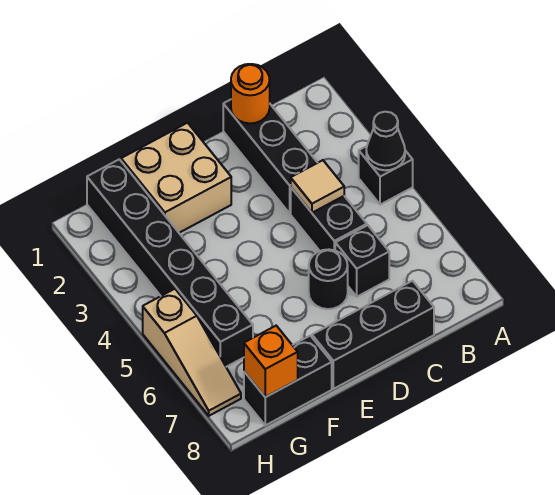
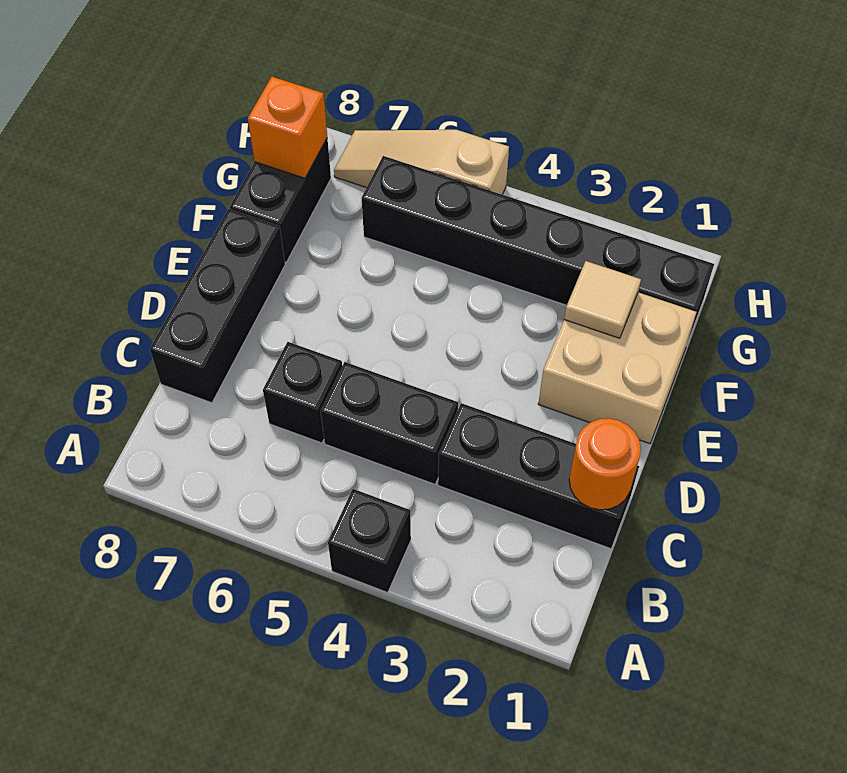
black cone A4 level 2 -> none
tan tile C4 level 2 -> tan tile F2 level 2
black round brick D6 level 1 -> none

